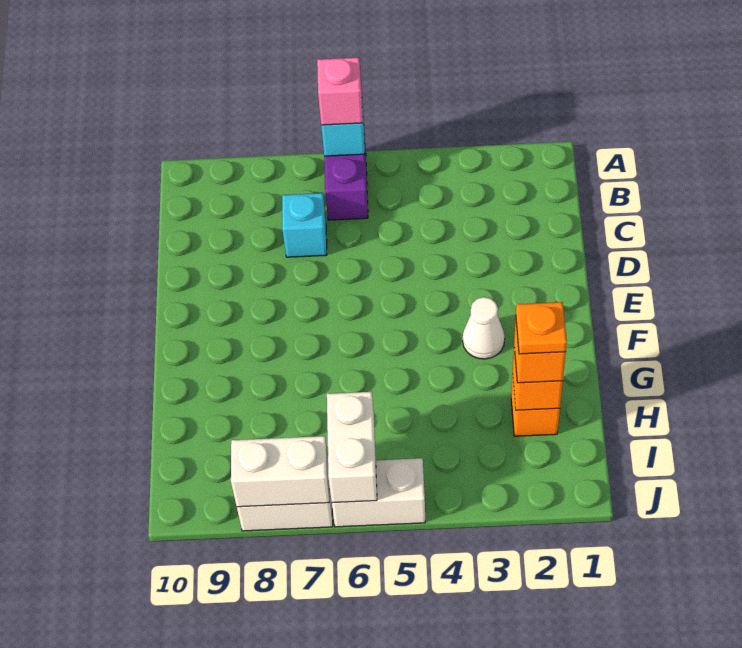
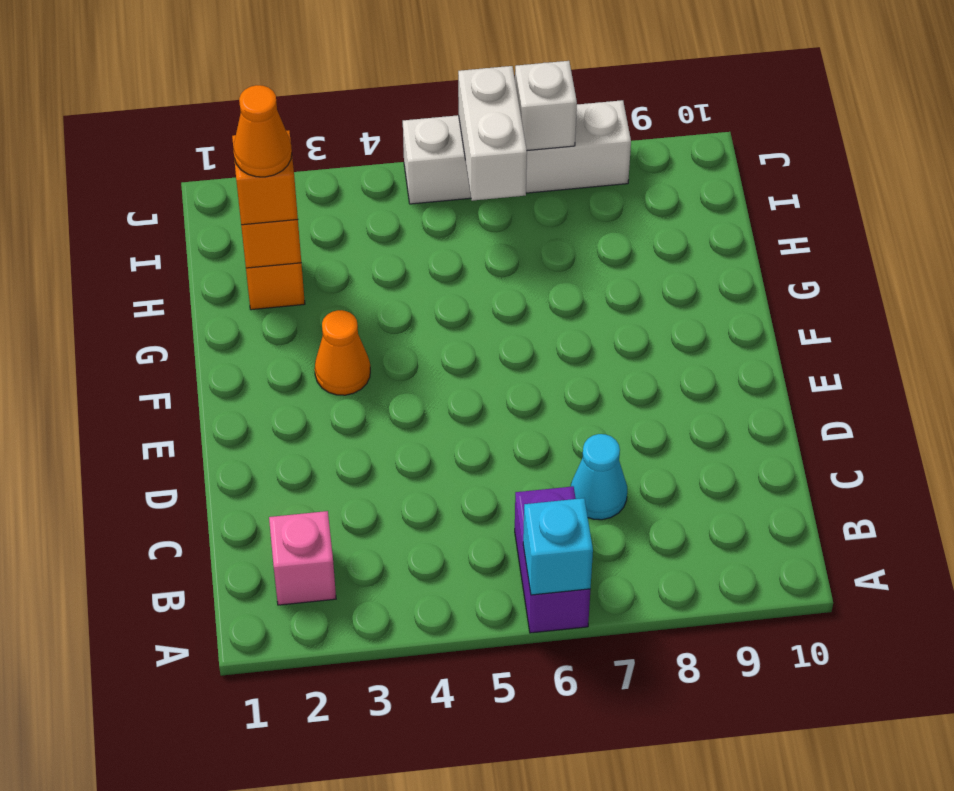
pink brick A6 level 3 -> pink brick B2 level 1
cyan brick C7 level 1 -> cyan cone C7 level 1
white cone F3 level 1 -> orange cone F3 level 1
orange plate H2 level 4 -> orange cone H2 level 4
white brick J7:J8 level 2 -> white brick J7 level 2

